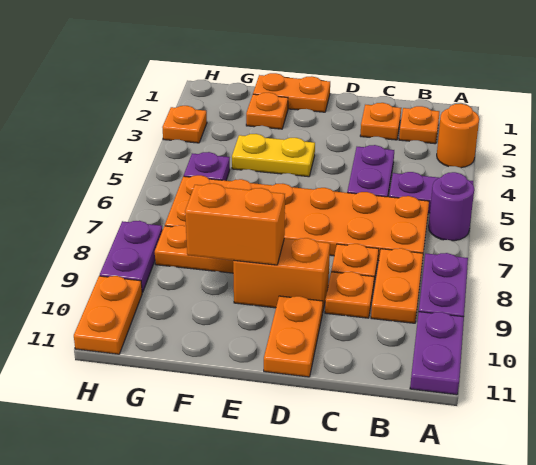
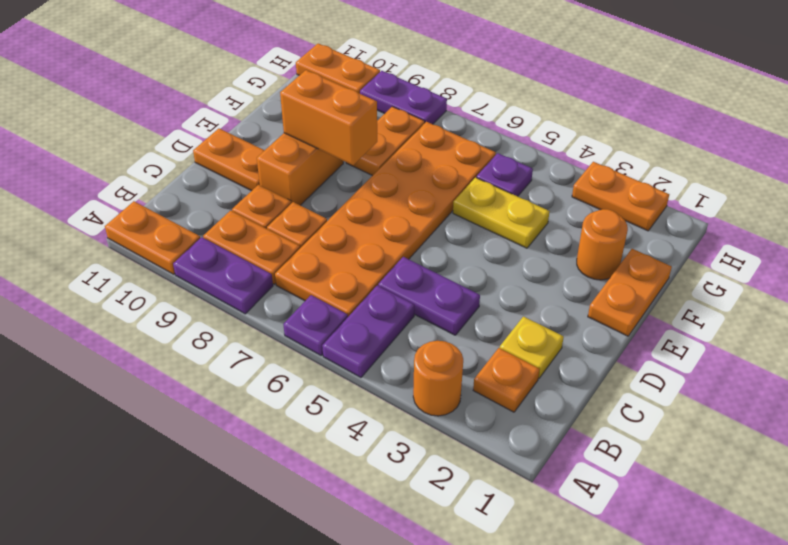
purple round brick A6 level 1 -> purple plate A6 level 1
purple plate A10:A11 level 1 -> orange plate A10:A11 level 1
orange plate C2 level 1 -> yellow plate C2 level 1
yellow plate E4:F4 level 1 -> yellow plate F4:F5 level 1
orange brick E9:F9 level 2 -> orange brick E8:E9 level 2
orange plate F2 level 1 -> orange round brick F2 level 1
orange plate H3 level 1 -> orange plate H2:H3 level 1

